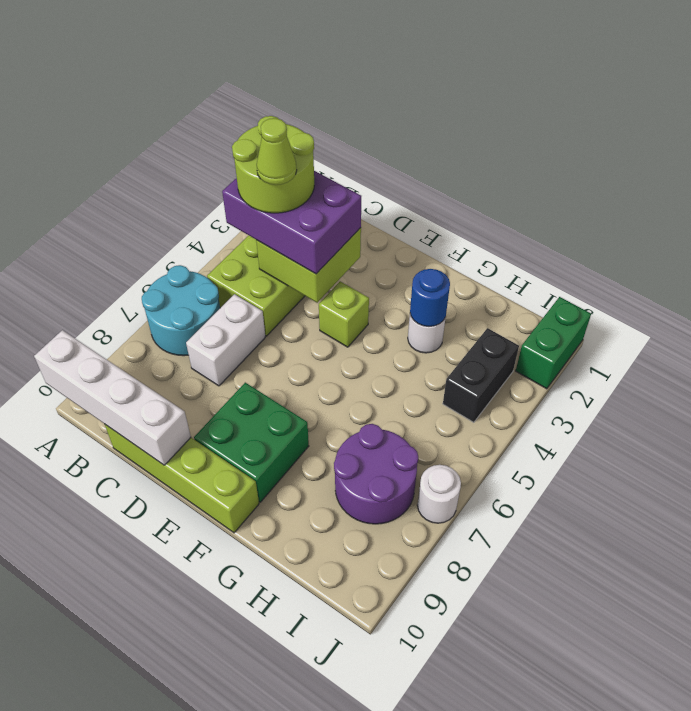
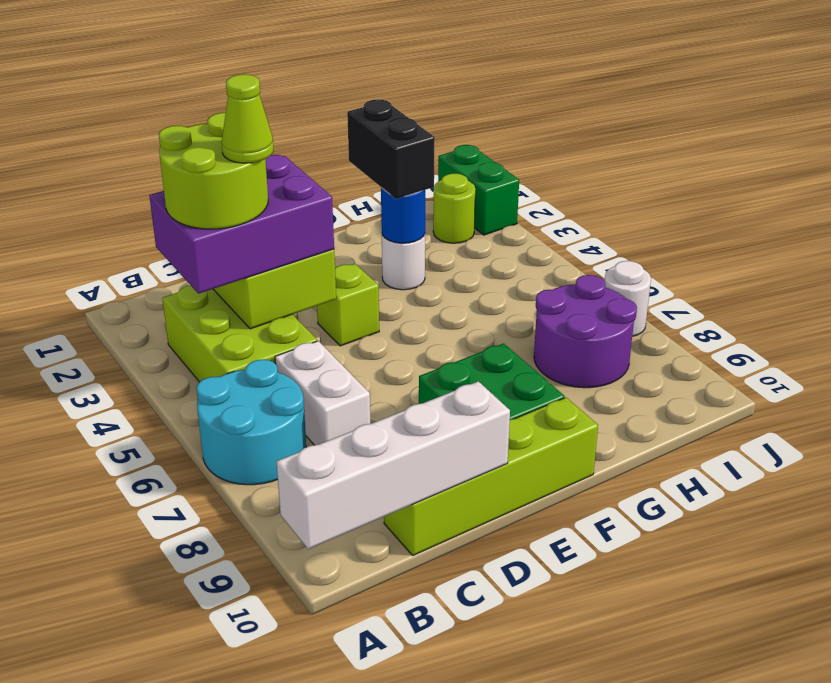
none -> lime round brick I2 level 1
black brick I3:I4 level 1 -> black brick G2:G3 level 3

